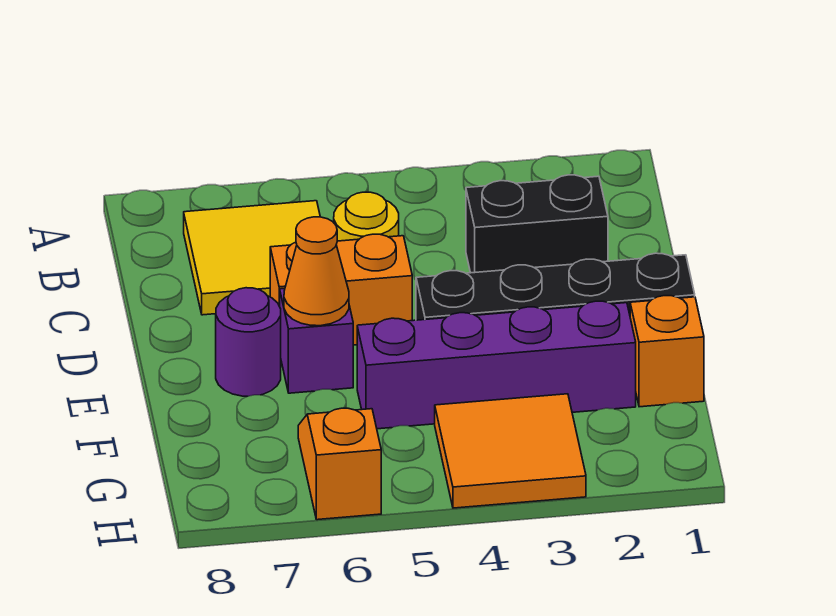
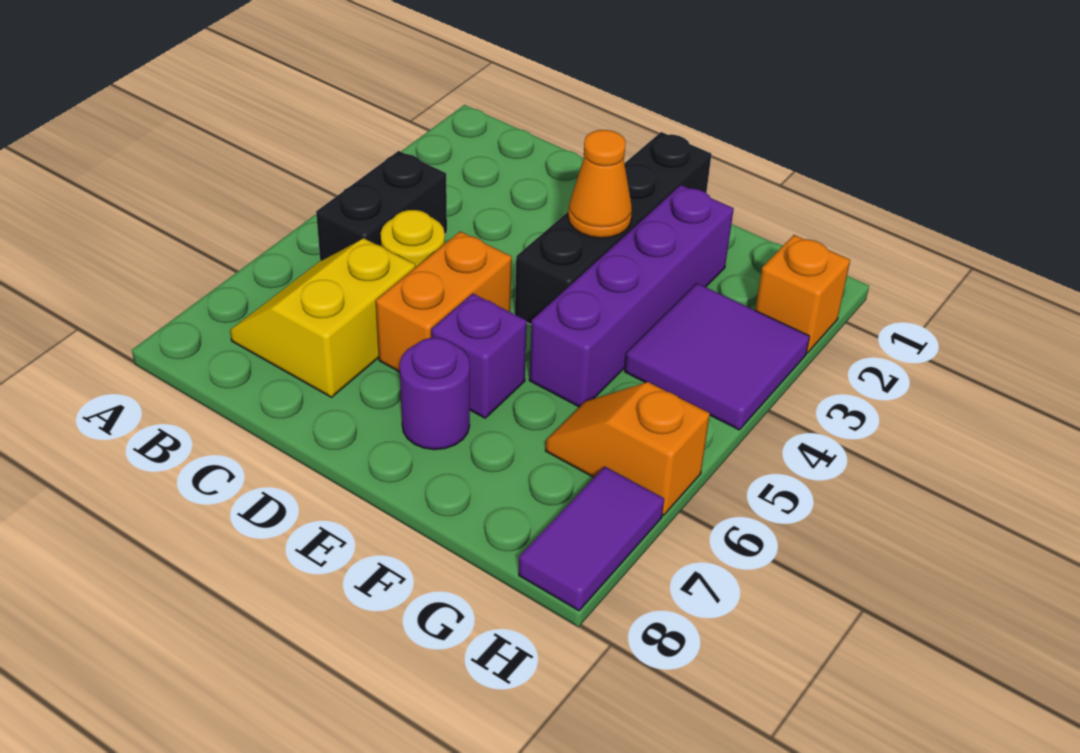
yellow tile B6:C7 level 1 -> yellow slope B6:C7 level 1 top C
black brick C2:C3 level 1 -> black brick B4:B5 level 1
orange cone E6 level 2 -> orange cone E3 level 2
orange brick F1 level 1 -> orange brick H2 level 1
orange tile G3:H4 level 1 -> purple tile G3:H4 level 1
none -> purple tile H7:H8 level 1

